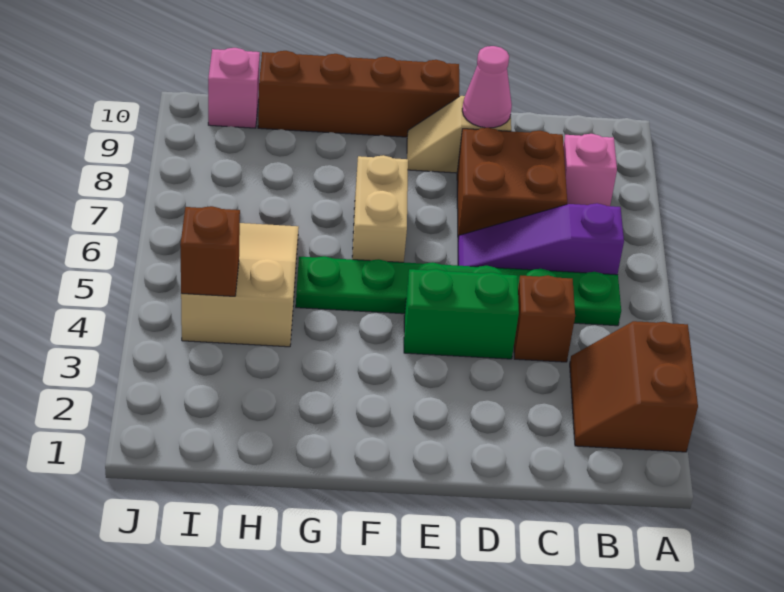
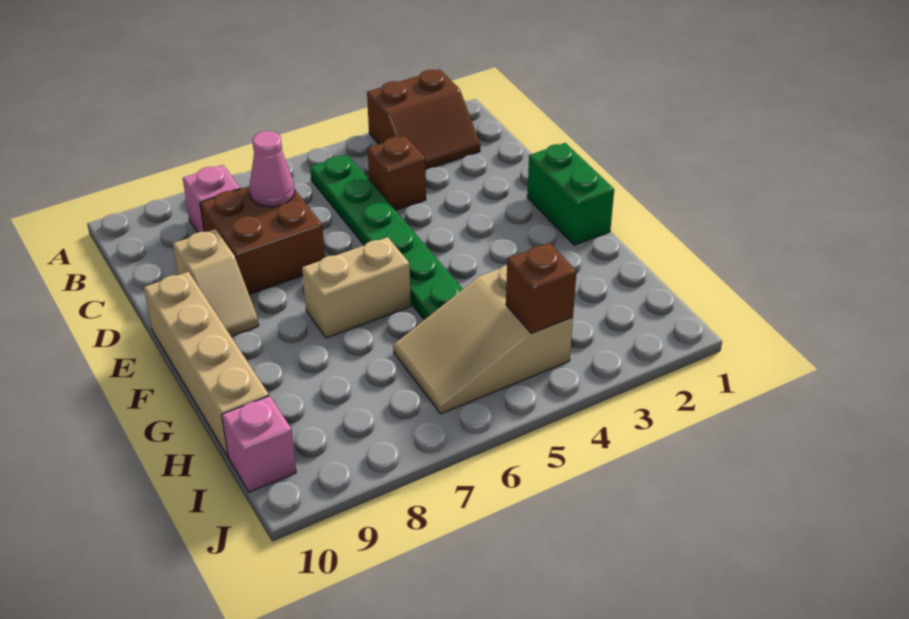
purple slope B6:D6 level 1 top B -> none
green brick D4:E4 level 1 -> green brick E1:F1 level 1
pink cone D9 level 2 -> pink cone C7 level 2
brown brick E10:H10 level 1 -> tan brick E10:H10 level 1

